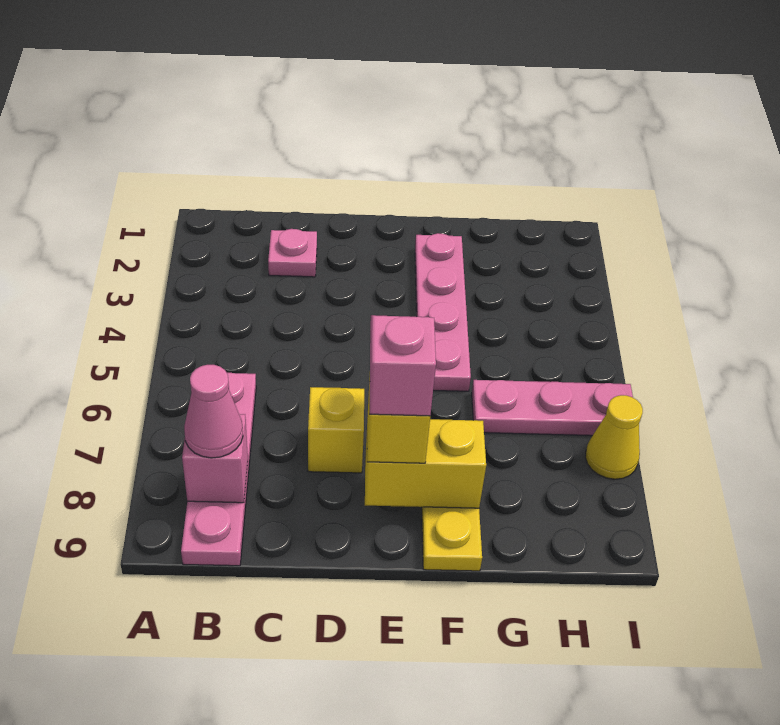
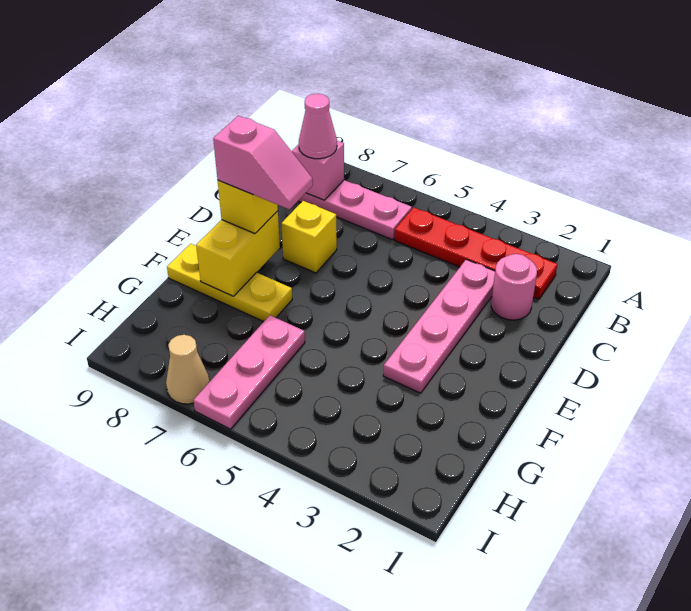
none -> red plate B2:B5 level 1
pink plate C2 level 1 -> pink round brick C2 level 1
pink plate F2:F5 level 1 -> pink plate C3:F3 level 1
yellow cone I7 level 1 -> tan cone I7 level 1

